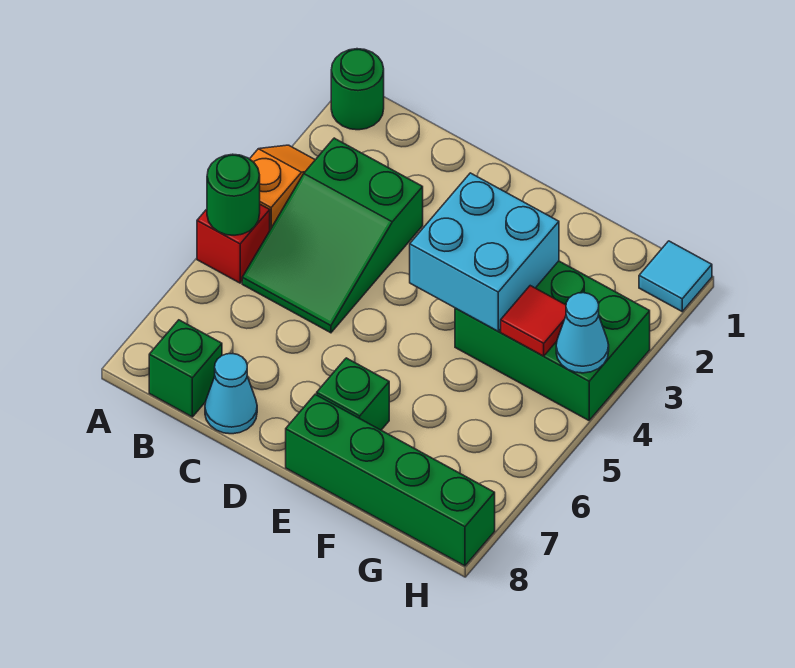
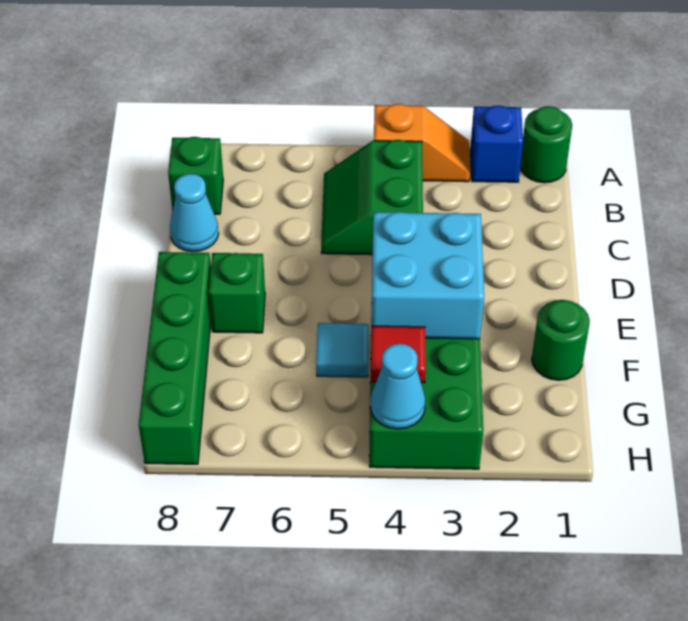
none -> blue brick A2 level 1
red brick A5 level 1 -> none
green round brick A5 level 2 -> green round brick F1 level 1
green slope B3:C5 level 1 top 3 -> green slope B4:C5 level 1 top 4
cyan tile H1 level 1 -> cyan tile F5 level 1

